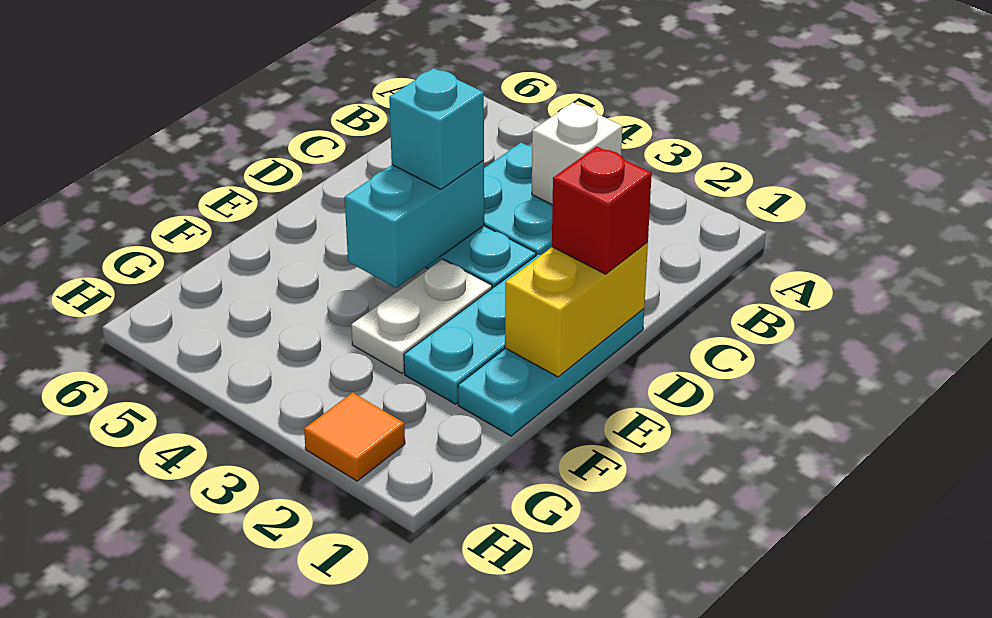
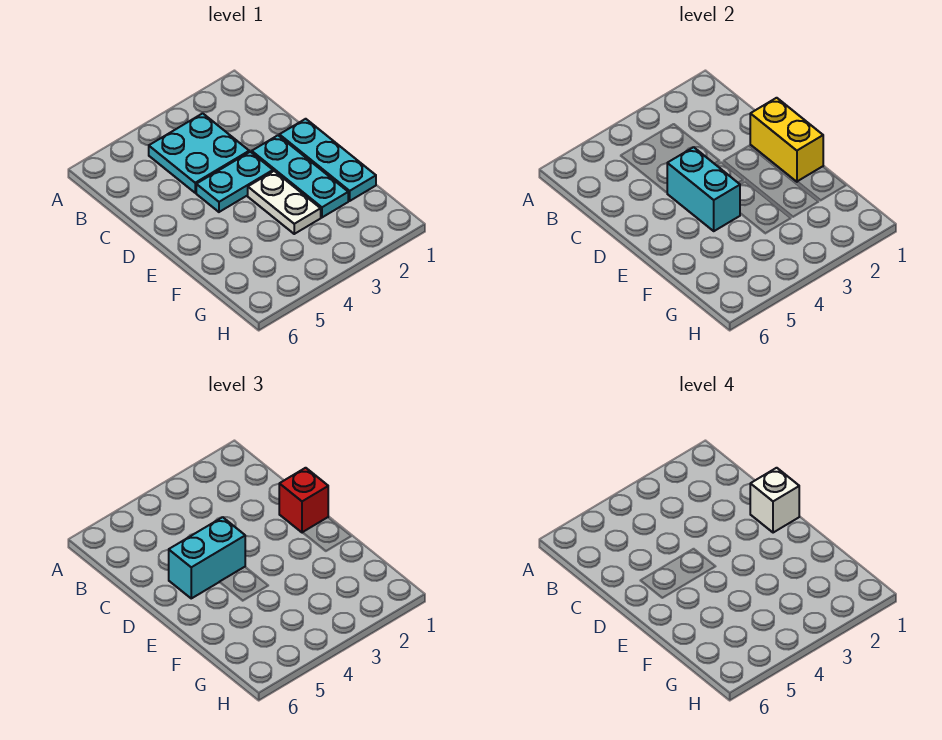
white brick B3 level 2 -> white brick D1 level 4
cyan brick D4 level 3 -> cyan brick D4:D5 level 3
orange tile H2 level 1 -> none

